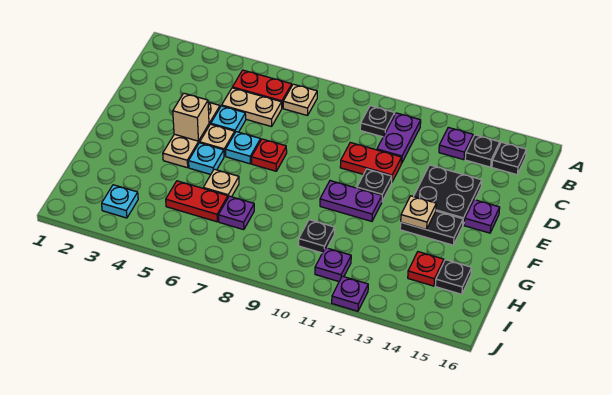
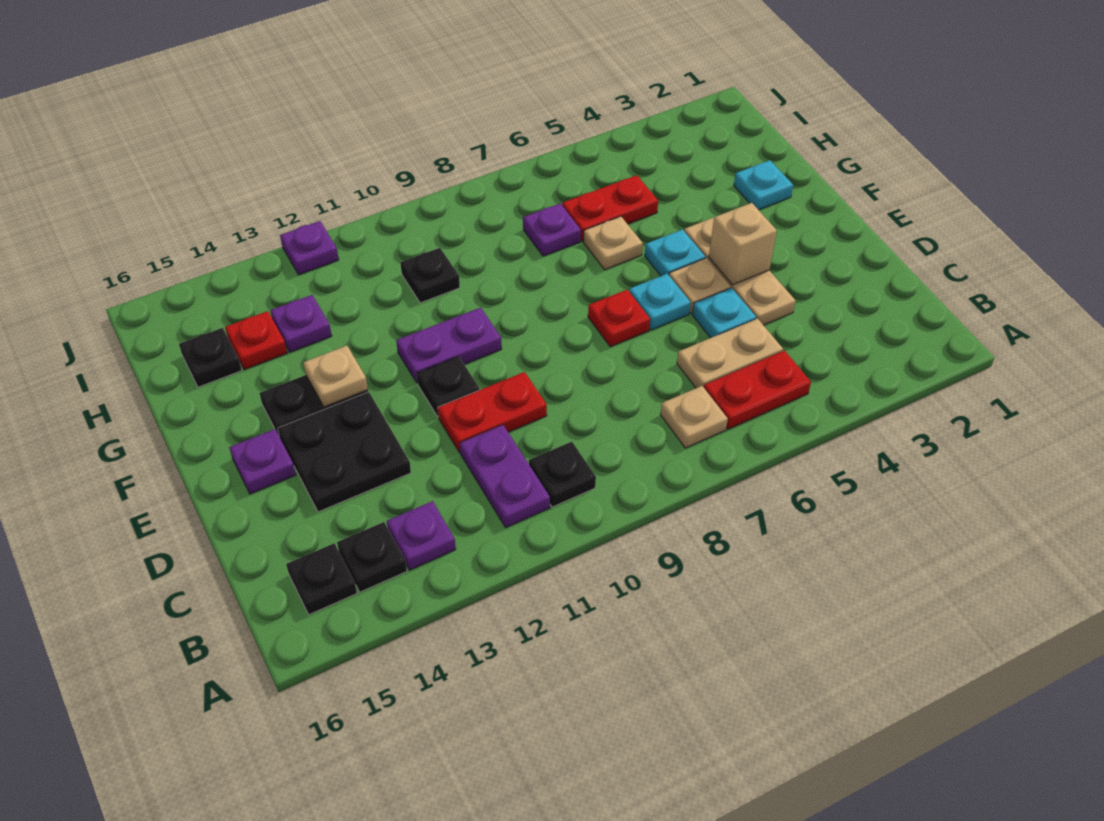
cyan plate I3 level 1 -> cyan plate G2 level 1
purple plate I11 level 1 -> purple plate H13 level 1

